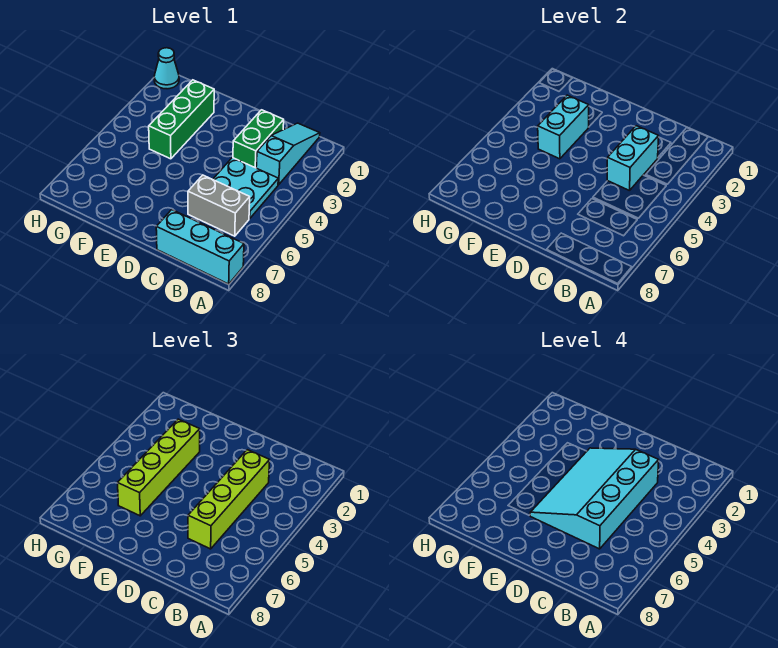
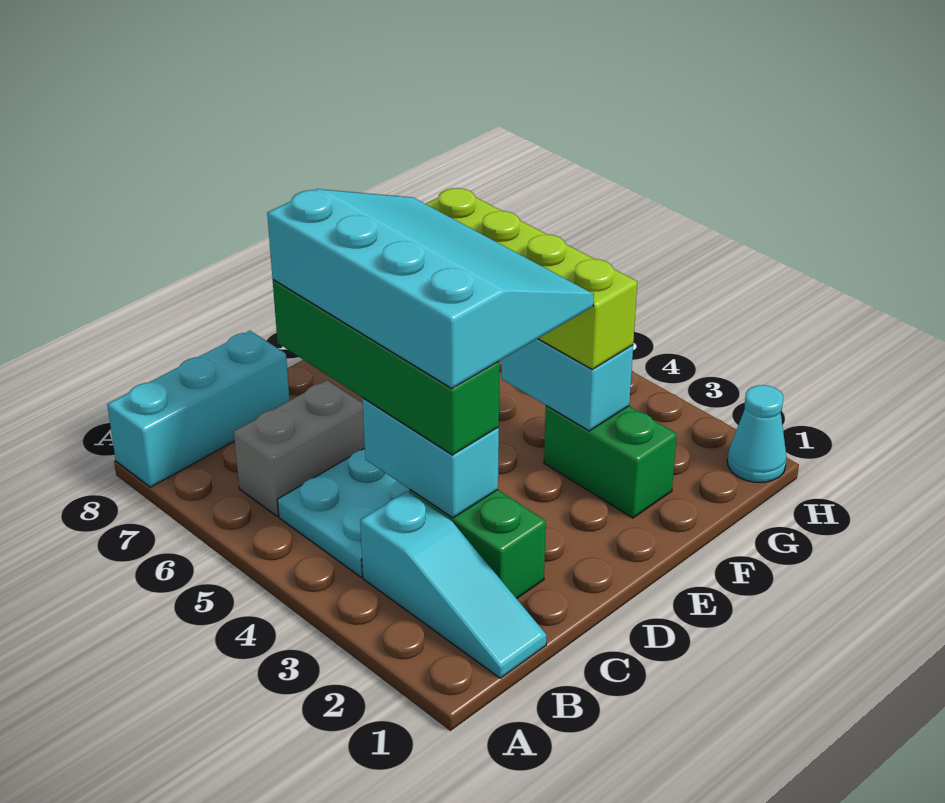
lime brick C3:C6 level 3 -> green brick C3:C6 level 3
green brick F2:F4 level 1 -> green brick F2:F3 level 1

